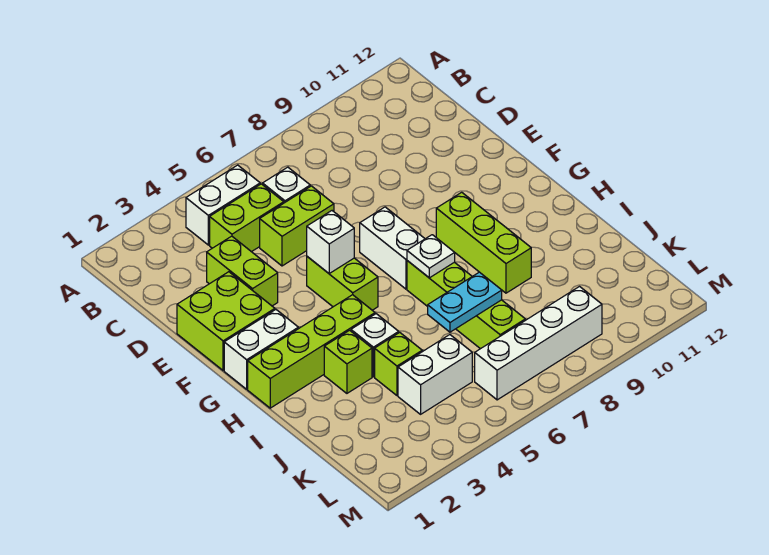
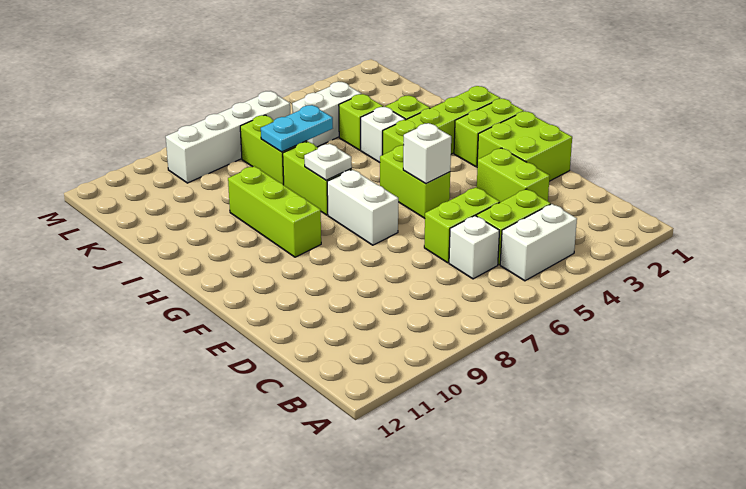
white brick G1:G2 level 1 -> lime brick G1:G2 level 1

